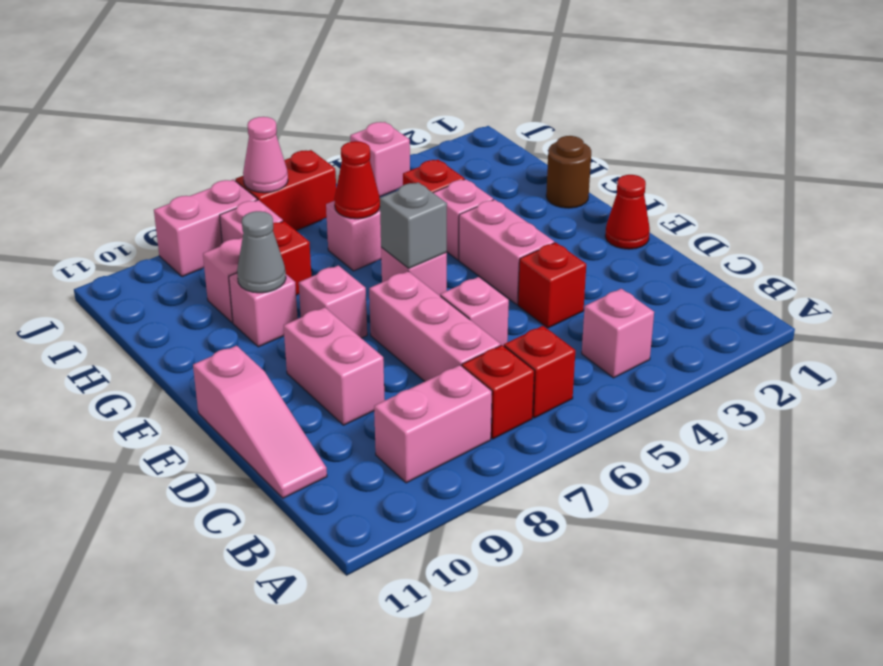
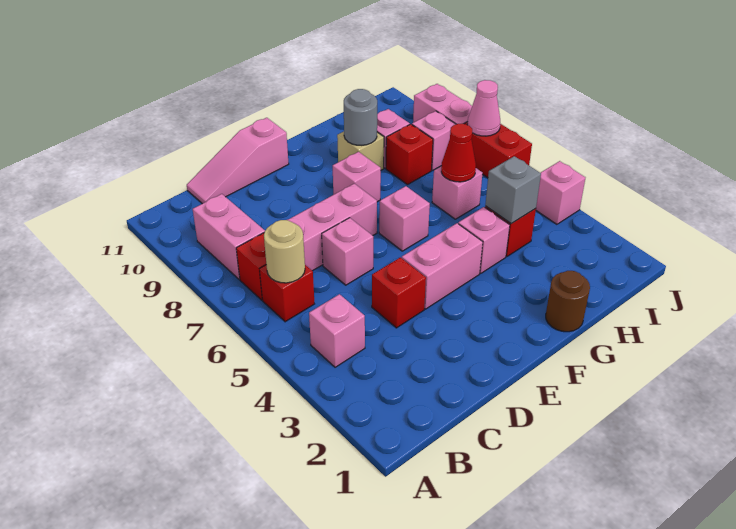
none -> tan round brick B6 level 2
pink brick D9:E9 level 1 -> none
red cone E1 level 1 -> none
grey brick F6 level 2 -> grey brick H4 level 2
pink brick G9 level 1 -> tan brick G9 level 1
grey cone G9 level 2 -> grey round brick G9 level 2

